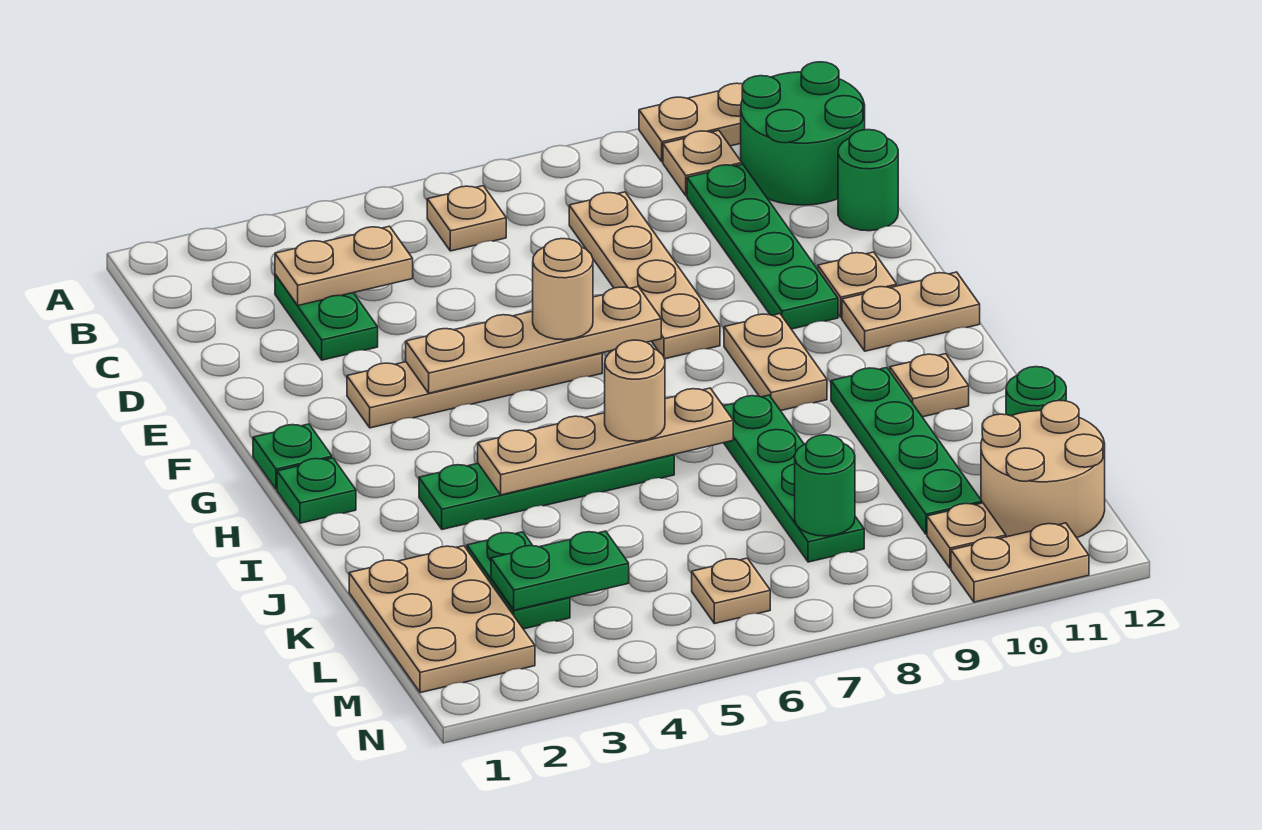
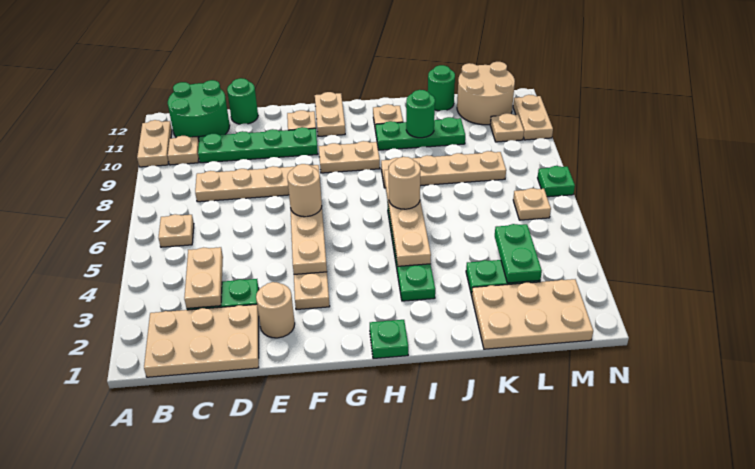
none -> tan plate B1:D2 level 1
none -> tan round brick E2 level 1
green plate G1 level 1 -> green plate N7 level 1
green plate I8:L8 level 1 -> tan plate I8:L8 level 1
green plate I10:L10 level 1 -> green plate I10:K10 level 1
green round brick L8 level 2 -> green round brick J10 level 2

